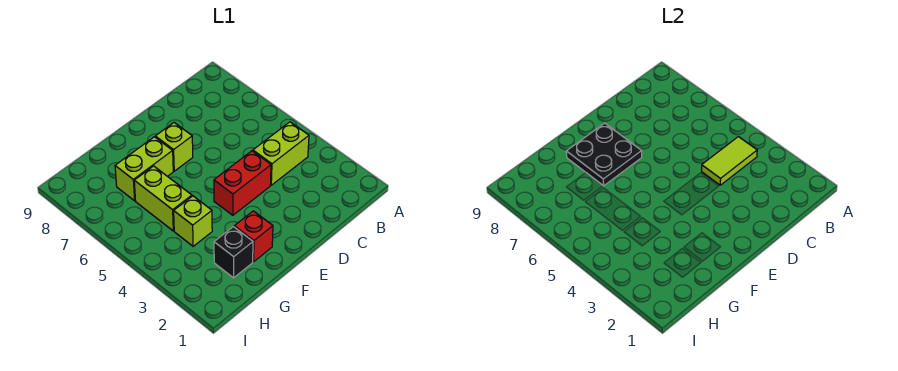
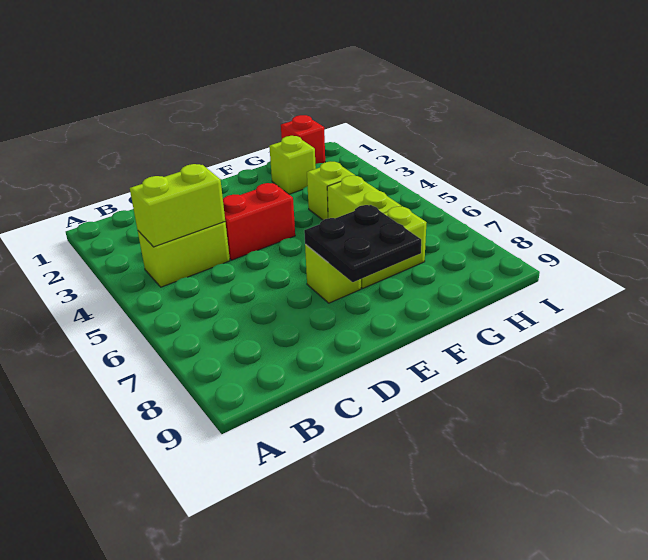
lime tile B4:C4 level 2 -> lime brick B4:C4 level 2
red brick F2 level 1 -> red brick H1 level 1
black brick G2 level 1 -> lime brick G2 level 1

